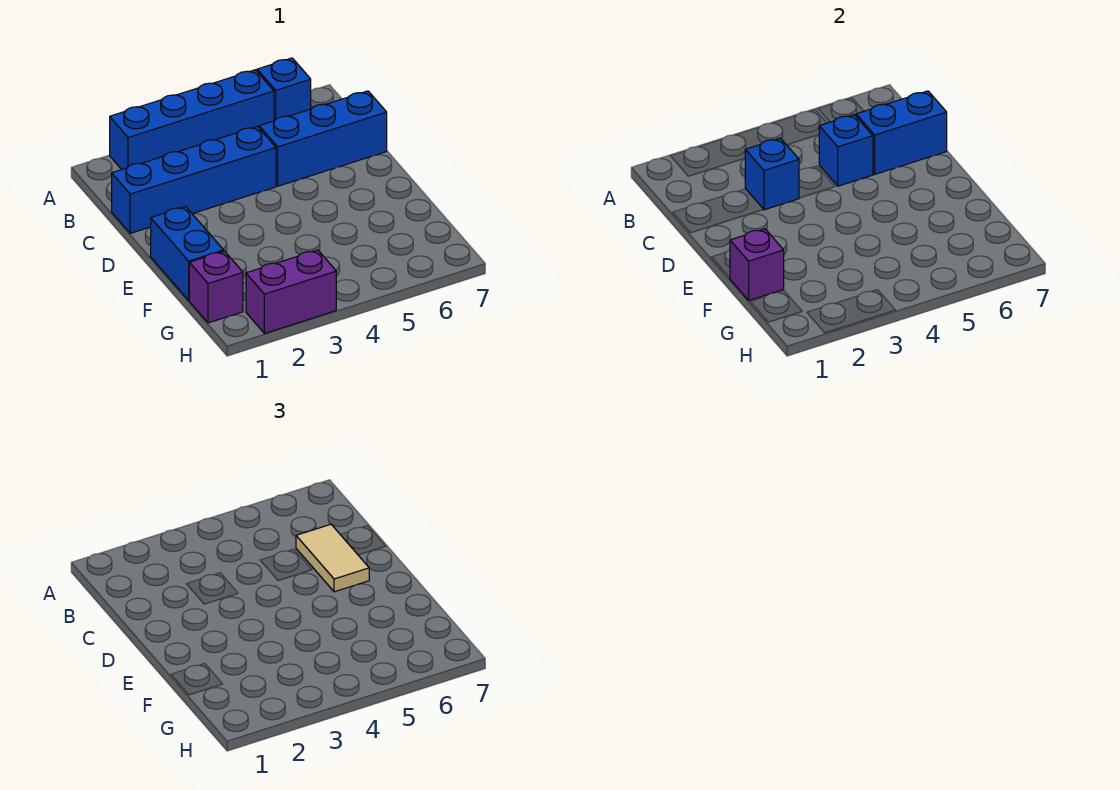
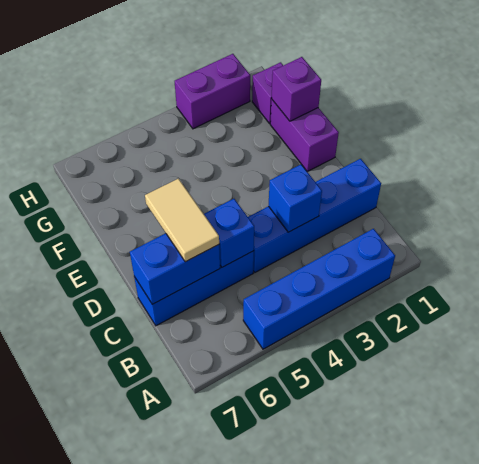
blue brick A6 level 1 -> none
blue brick E1:F1 level 1 -> purple brick E1:F1 level 1

